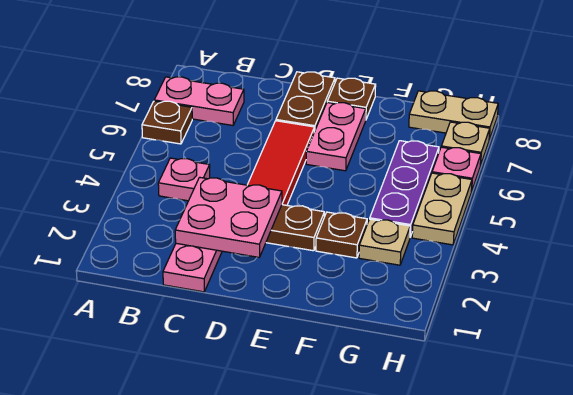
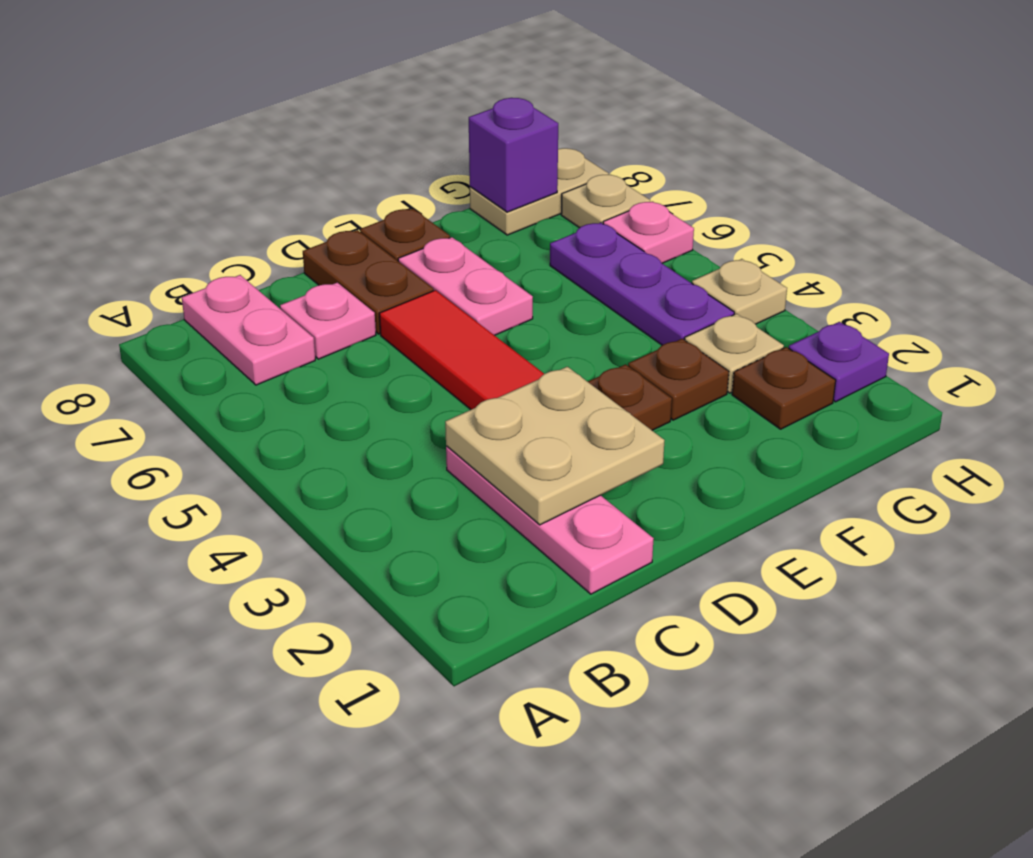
brown plate A6 level 1 -> brown plate G2 level 1
pink plate A7:B7 level 1 -> pink plate B7:B8 level 1
pink plate B4 level 1 -> pink plate C7 level 1
pink plate C2:D3 level 2 -> tan plate C2:D3 level 2
none -> purple brick G8 level 2
none -> purple plate H2 level 1
tan plate H4:H5 level 1 -> tan plate H4 level 1

